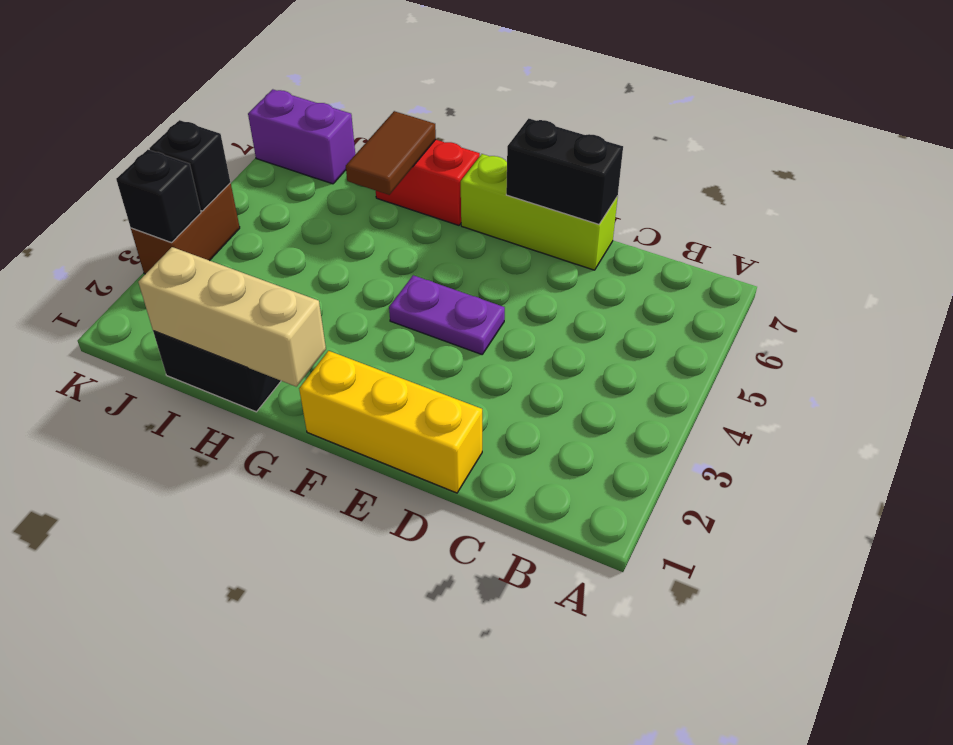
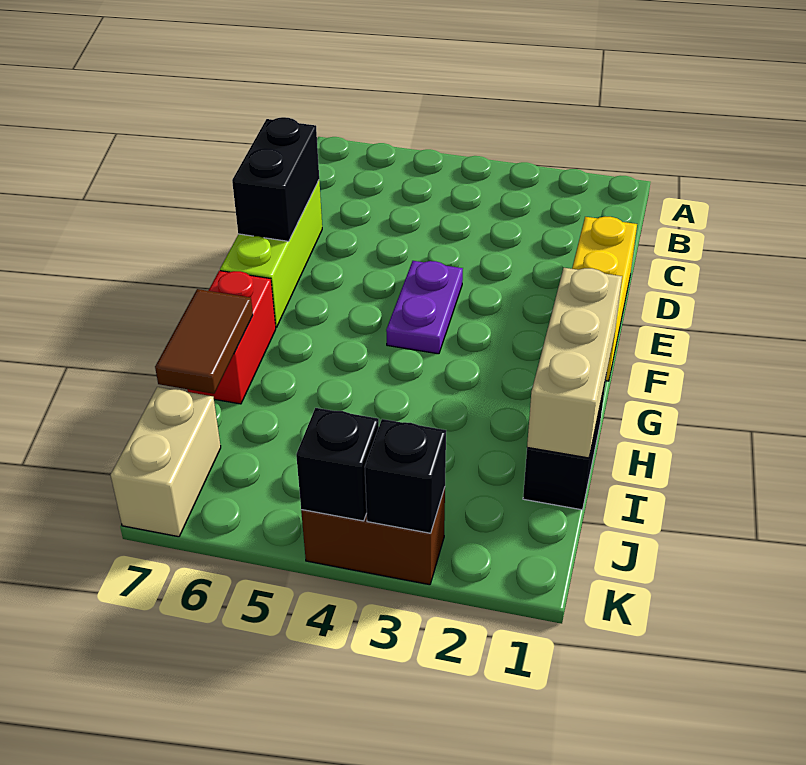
brown tile H6:H7 level 2 -> brown tile H7:I7 level 2
purple brick J7:K7 level 1 -> tan brick J7:K7 level 1

